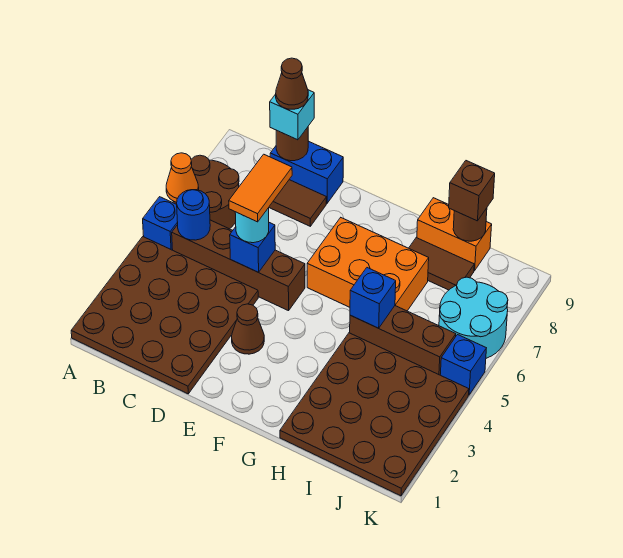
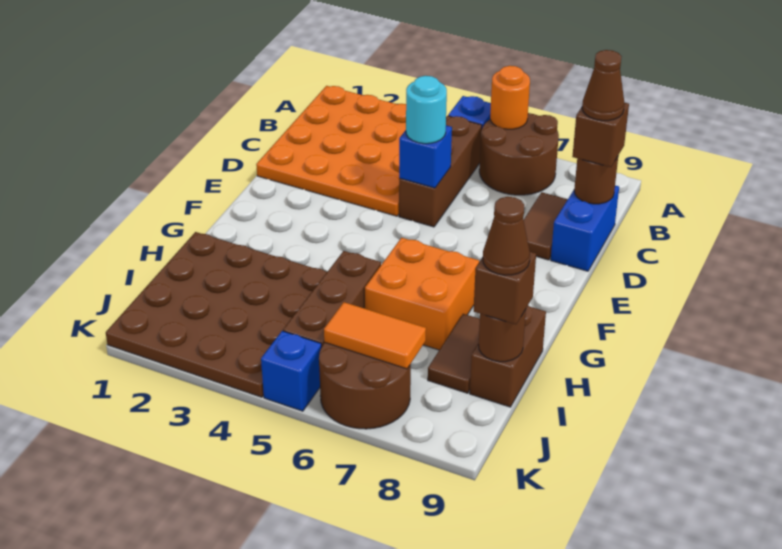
brown plate A1:D4 level 1 -> orange plate A1:D4 level 1
orange cone A6 level 2 -> orange round brick A6 level 2
brown brick B5:E5 level 1 -> brown brick B5:D5 level 1
blue round brick B5 level 2 -> none
cyan brick C9 level 3 -> brown brick C9 level 3
orange tile D5:D6 level 4 -> orange tile J6:J7 level 2
brown cone E3 level 1 -> brown cone I9 level 4
orange brick F6:H7 level 1 -> orange brick G6:H7 level 1
blue brick H5 level 2 -> none
orange brick H9:I9 level 1 -> brown brick H9:I9 level 1
cyan round brick J6:K7 level 1 -> brown round brick J6:K7 level 1

